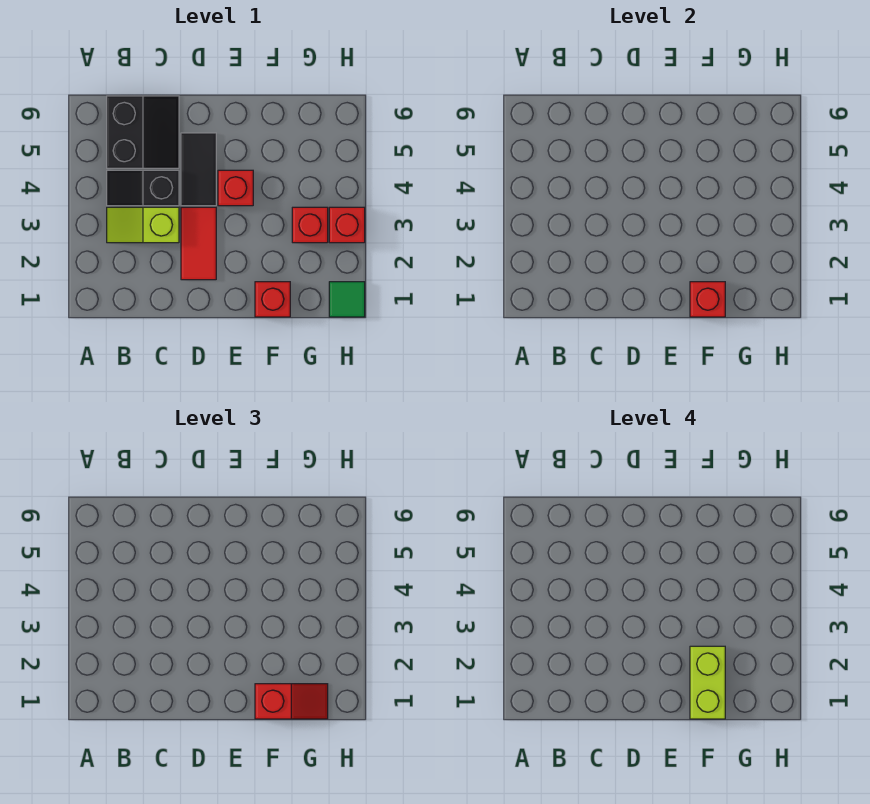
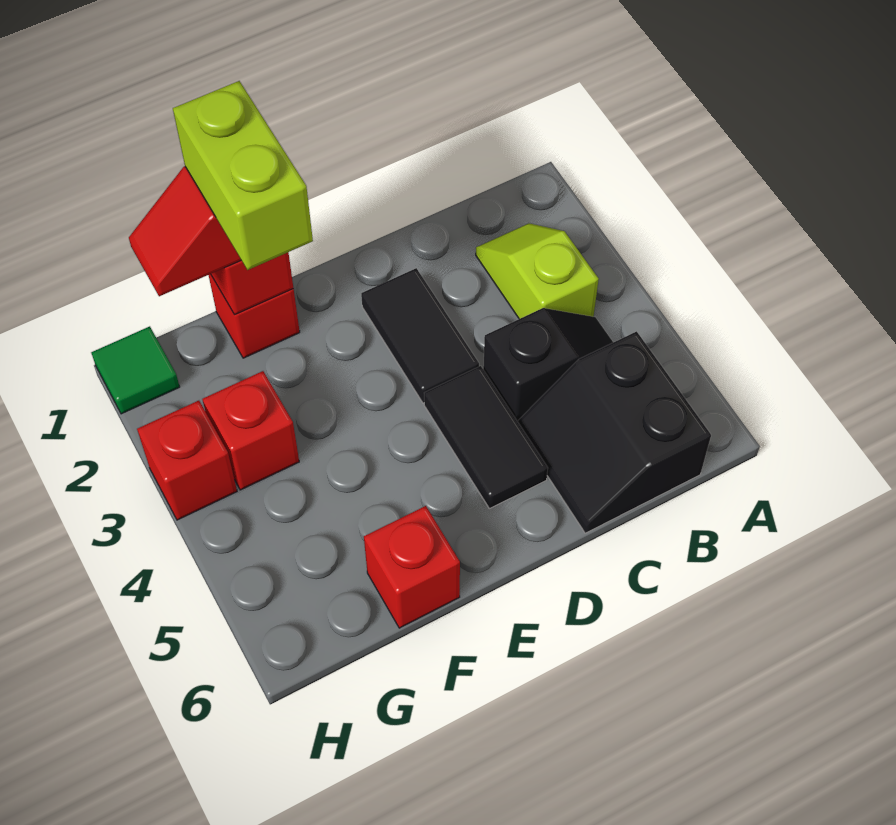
lime slope B3:C3 level 1 top C -> lime slope B2:B3 level 1 top 3
red tile D2:D3 level 1 -> black tile D2:D3 level 1
red brick E4 level 1 -> red brick F6 level 1

